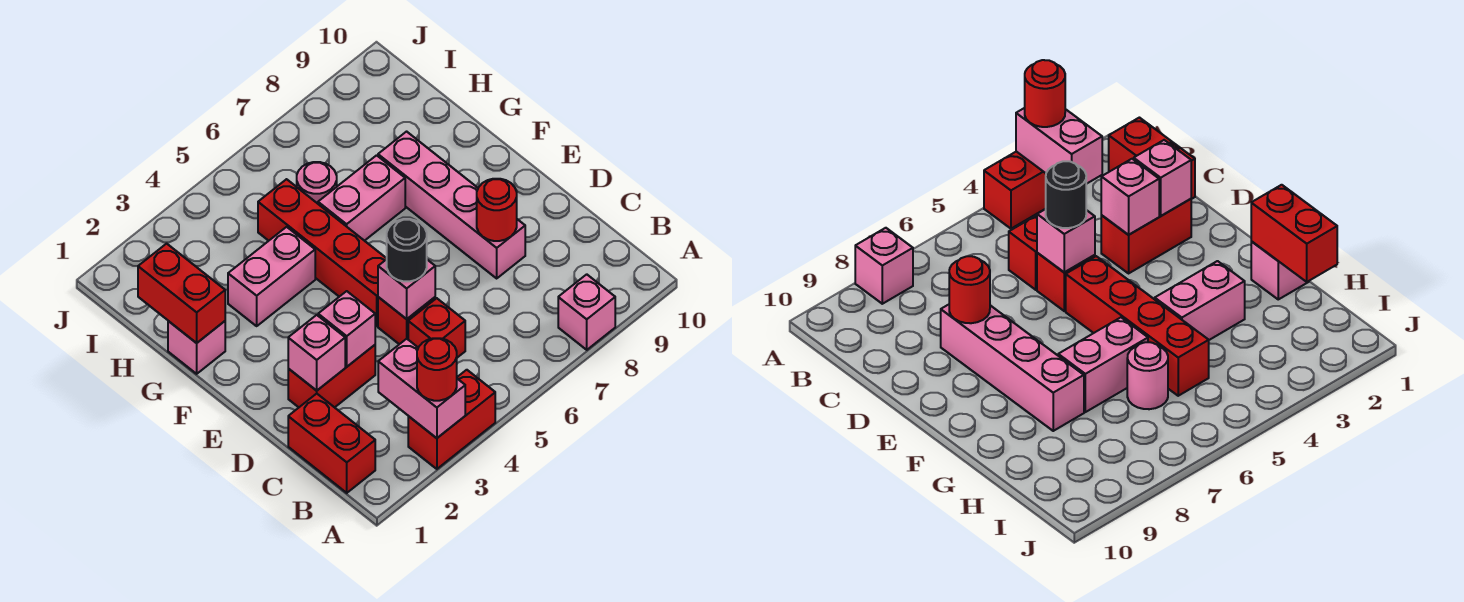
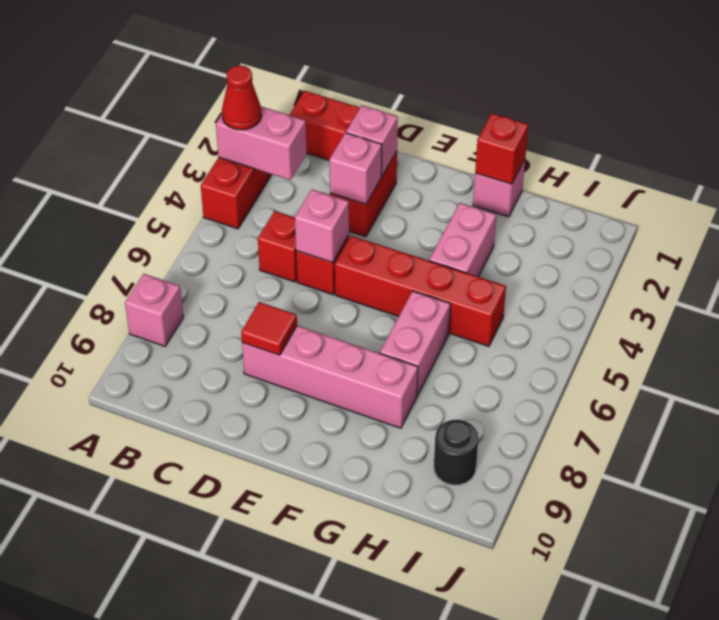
red round brick A3 level 3 -> red cone A3 level 3
black round brick D5 level 3 -> black round brick I9 level 1
red round brick D8 level 2 -> red tile D8 level 2
red brick G1:H1 level 2 -> red brick G1 level 2
pink round brick H6 level 1 -> none

